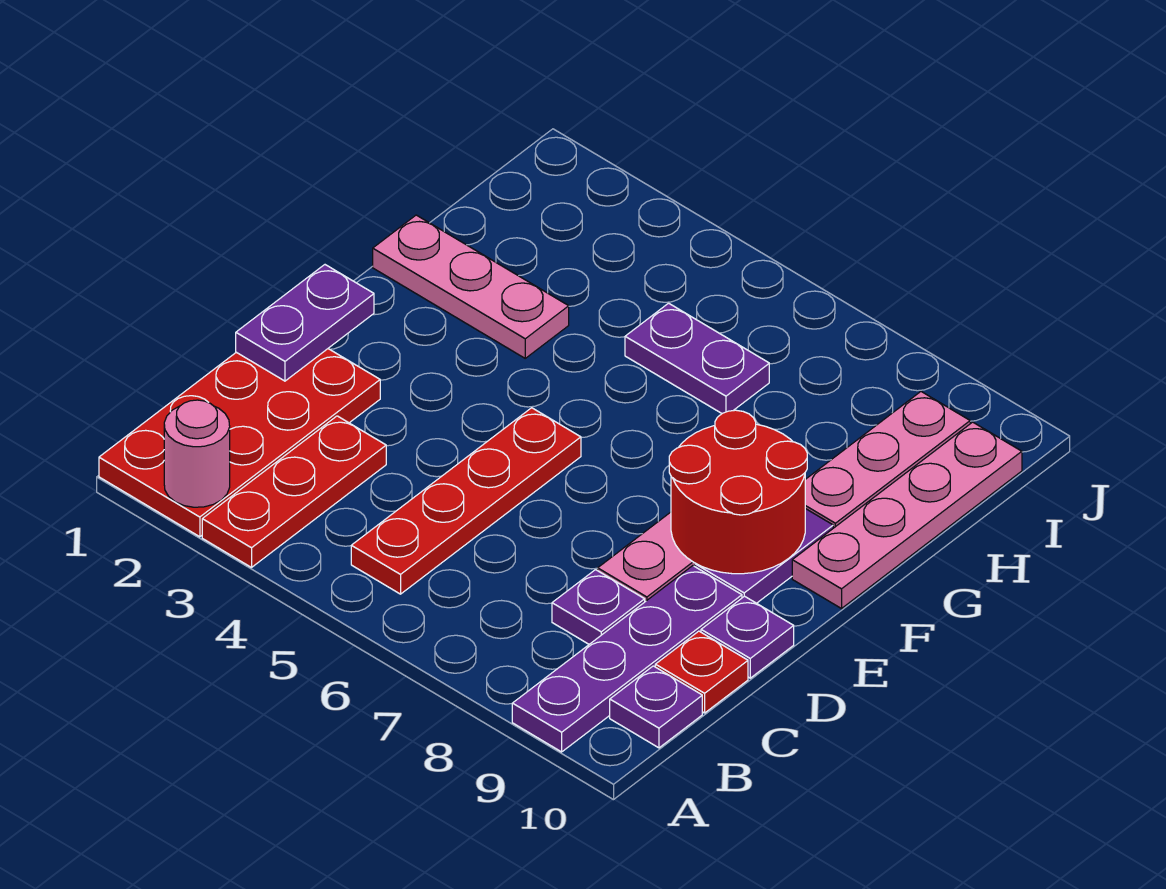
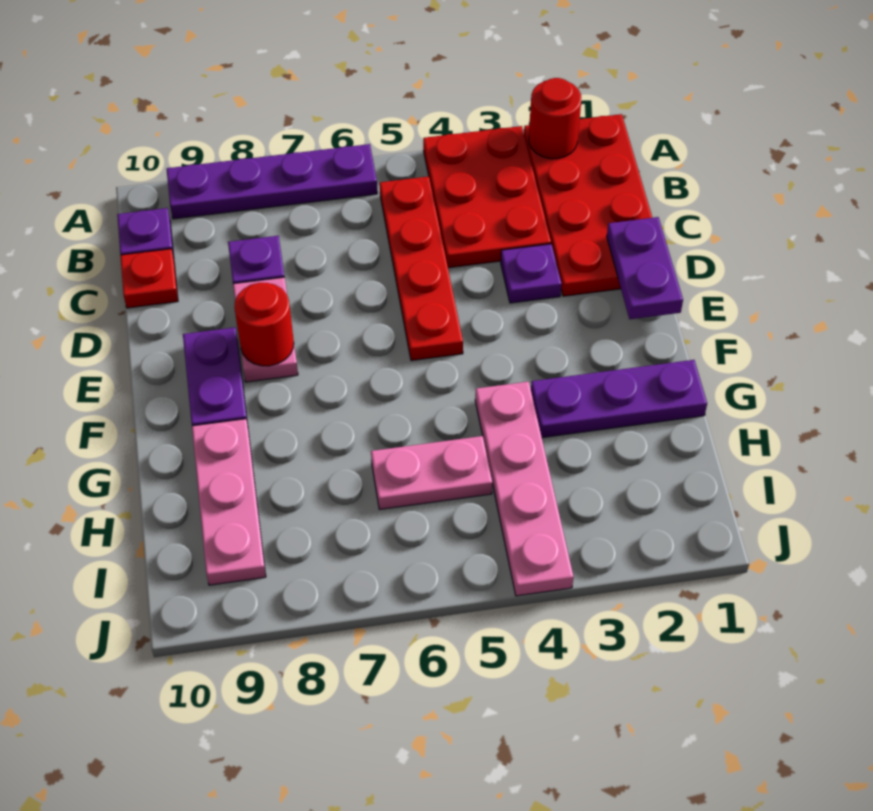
pink round brick A2 level 2 -> red round brick A2 level 2
red plate A3:C3 level 1 -> red plate A3:C4 level 1
purple plate A9:D9 level 1 -> purple plate A6:A9 level 1
purple plate D10 level 1 -> purple plate D3 level 1
red round brick E8:F9 level 2 -> red round brick E8 level 2
pink plate F10:I10 level 1 -> pink plate G4:J4 level 1
pink plate G1:G3 level 1 -> purple plate G1:G3 level 1
purple plate H5:H6 level 1 -> pink plate H5:H6 level 1

